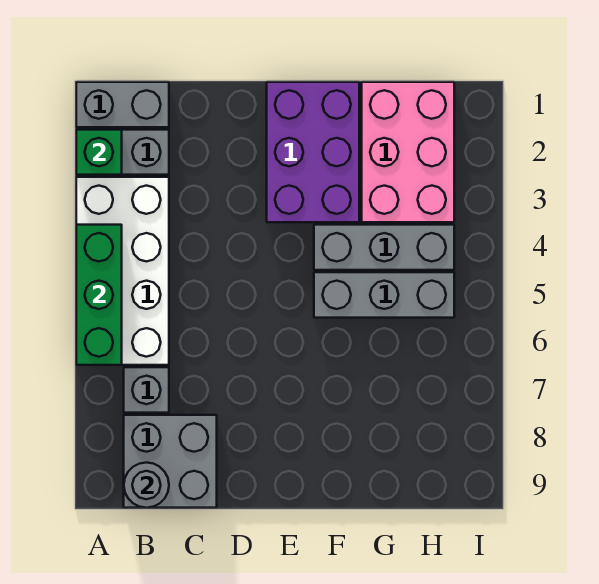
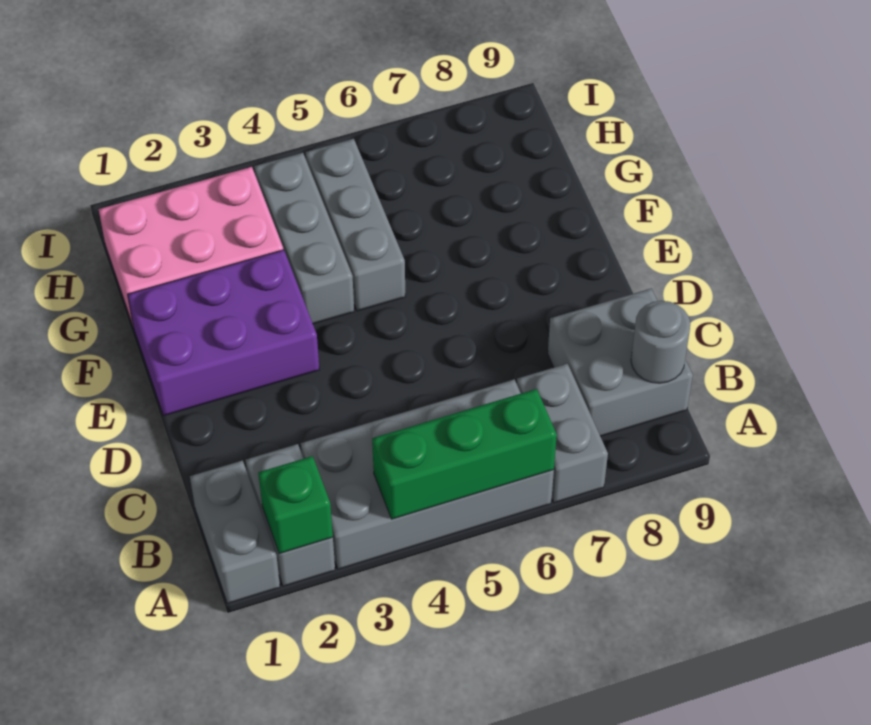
white brick A3:B6 level 1 -> grey brick A3:B6 level 1
grey brick B7 level 1 -> grey brick A7:B7 level 1

